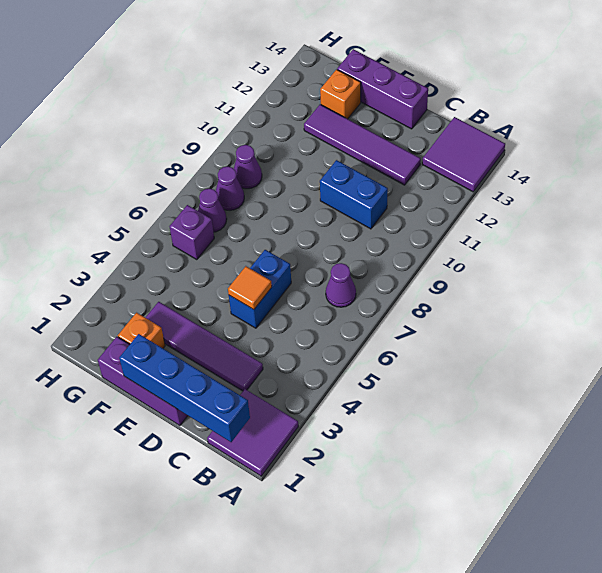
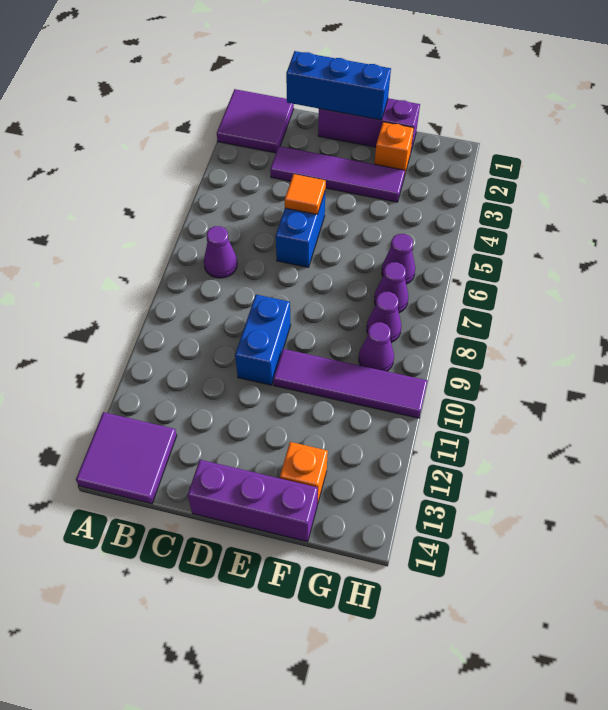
blue brick B1:E1 level 2 -> blue brick C1:E1 level 2
blue brick C10:D10 level 1 -> blue brick D9:D10 level 1
purple tile C12:F12 level 1 -> purple tile E10:H10 level 1
purple brick G6 level 1 -> purple cone G6 level 1

